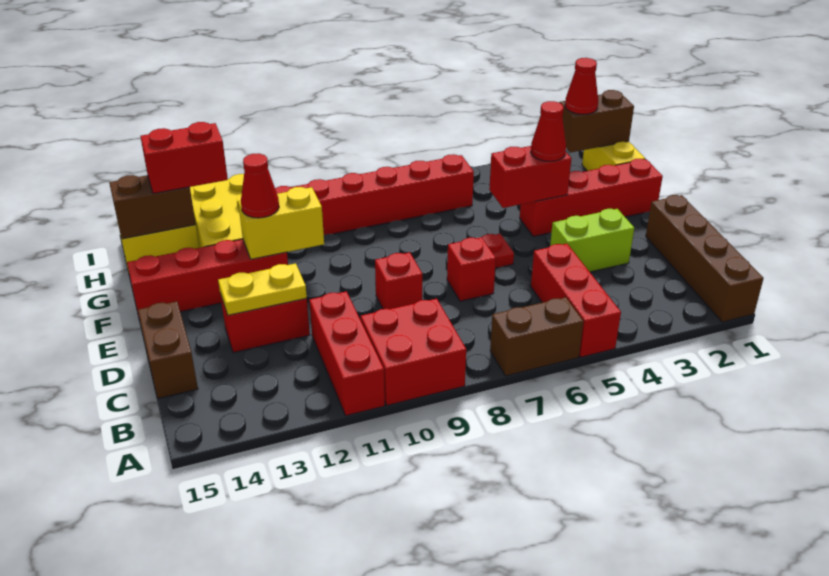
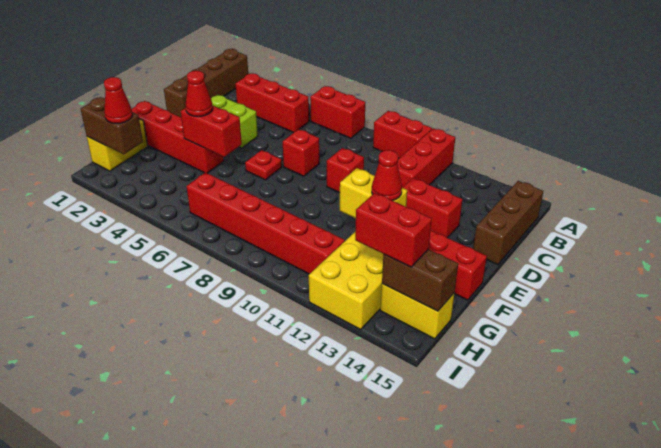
red brick A5:C5 level 1 -> red brick B3:B5 level 1
brown brick A6:A7 level 1 -> red brick A6:A7 level 1
red brick A9:B10 level 1 -> red brick A9:A10 level 1
brown brick C15:D15 level 1 -> brown brick B15:D15 level 1
yellow plate D12:D13 level 2 -> none

